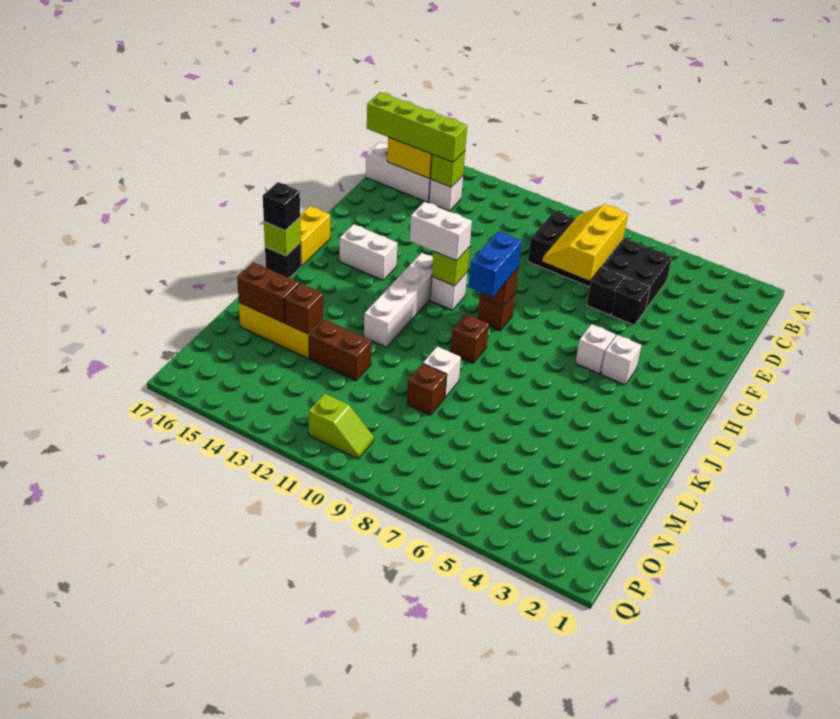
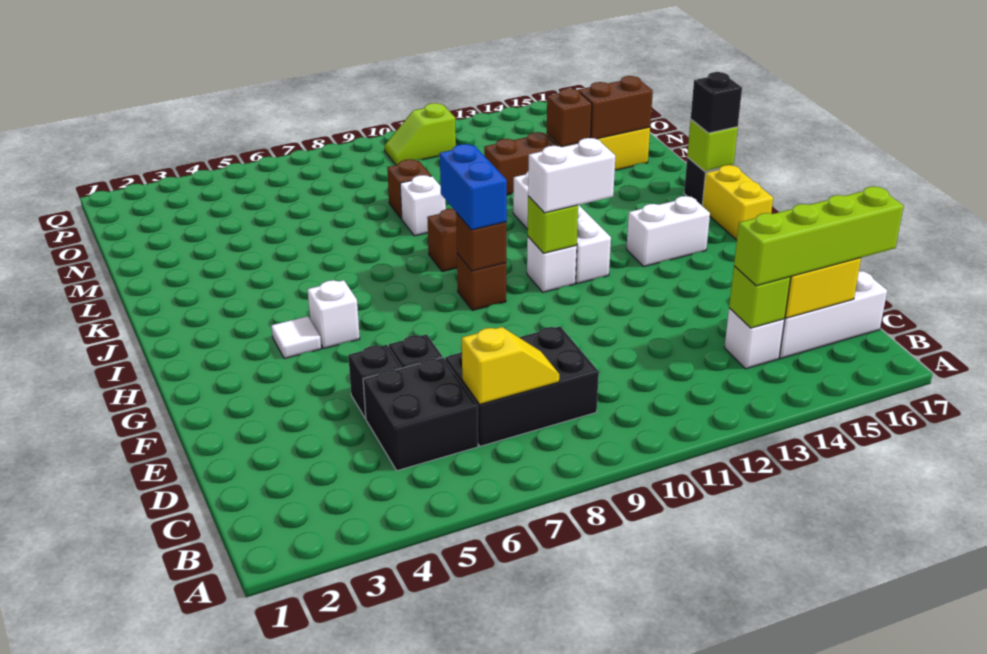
yellow slope C7:E8 level 2 top 7 -> yellow slope C7:C8 level 2 top 7
white brick H4 level 1 -> white tile H4 level 1

